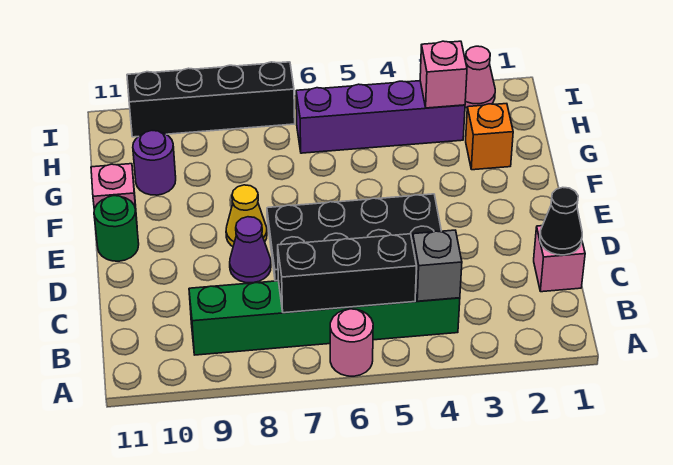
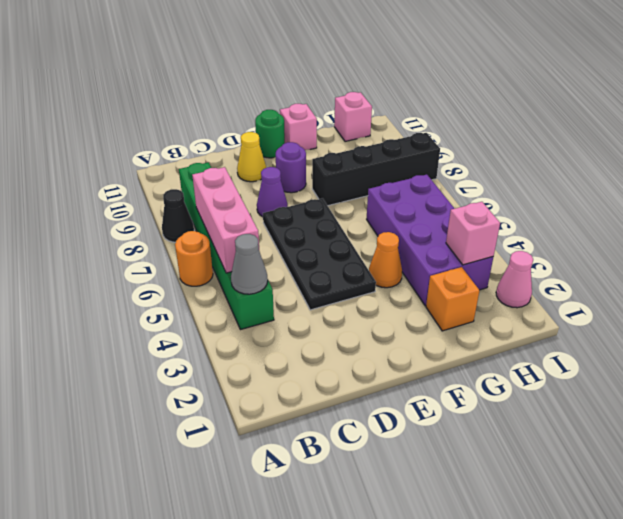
pink round brick A6 level 1 -> orange round brick A6 level 1
grey brick B4 level 2 -> grey cone B4 level 2
black brick B5:B7 level 2 -> pink brick B5:B7 level 2
pink brick C1 level 1 -> pink brick H11 level 1
black cone C1 level 2 -> black cone A8 level 1
yellow cone E8 level 1 -> yellow cone D10 level 1
none -> orange cone F4 level 1
purple round brick G10 level 1 -> purple round brick E9 level 1
purple brick H3:H6 level 1 -> purple brick G3:H6 level 1
black brick I7:I10 level 1 -> black brick F8:I8 level 1

